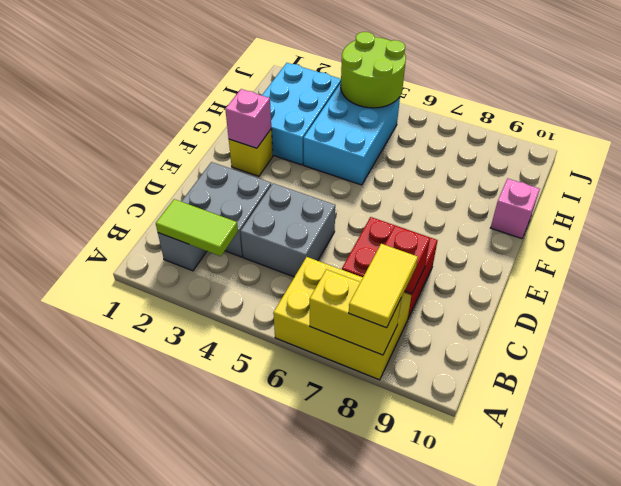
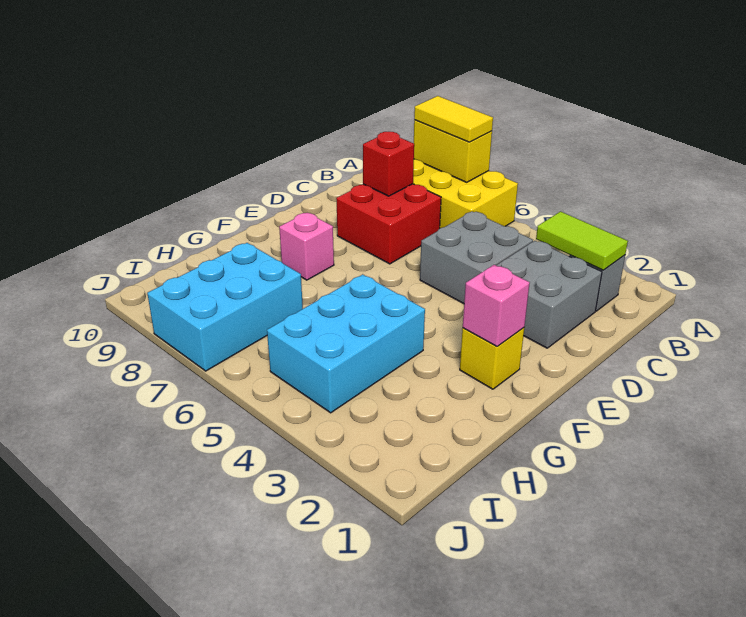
yellow tile A8:B8 level 3 -> yellow tile A7:A8 level 3
cyan brick G2:I3 level 1 -> cyan brick H7:J8 level 1
pink brick G10 level 1 -> pink brick F8 level 1
lime round brick I4:J5 level 2 -> none

